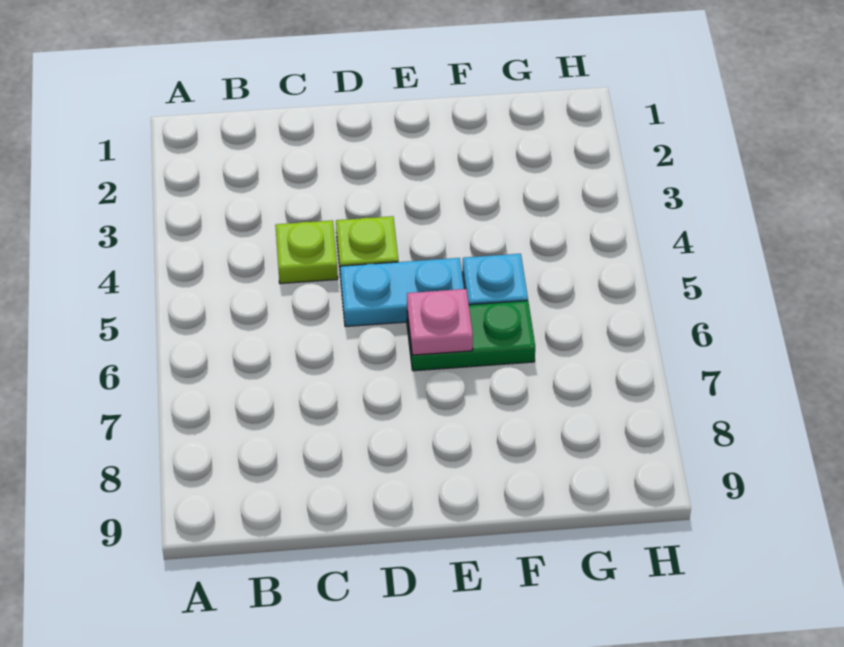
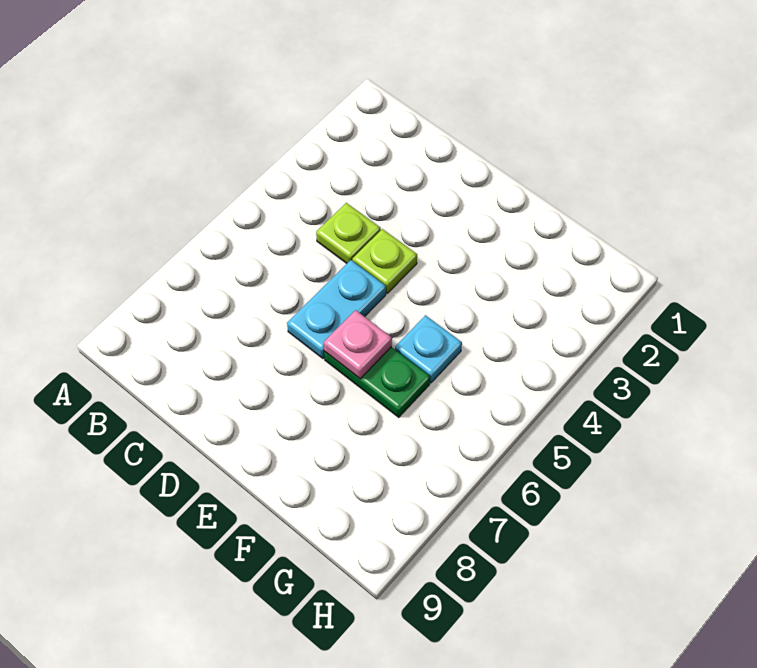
cyan plate D5:E5 level 1 -> cyan plate D5:D6 level 1

